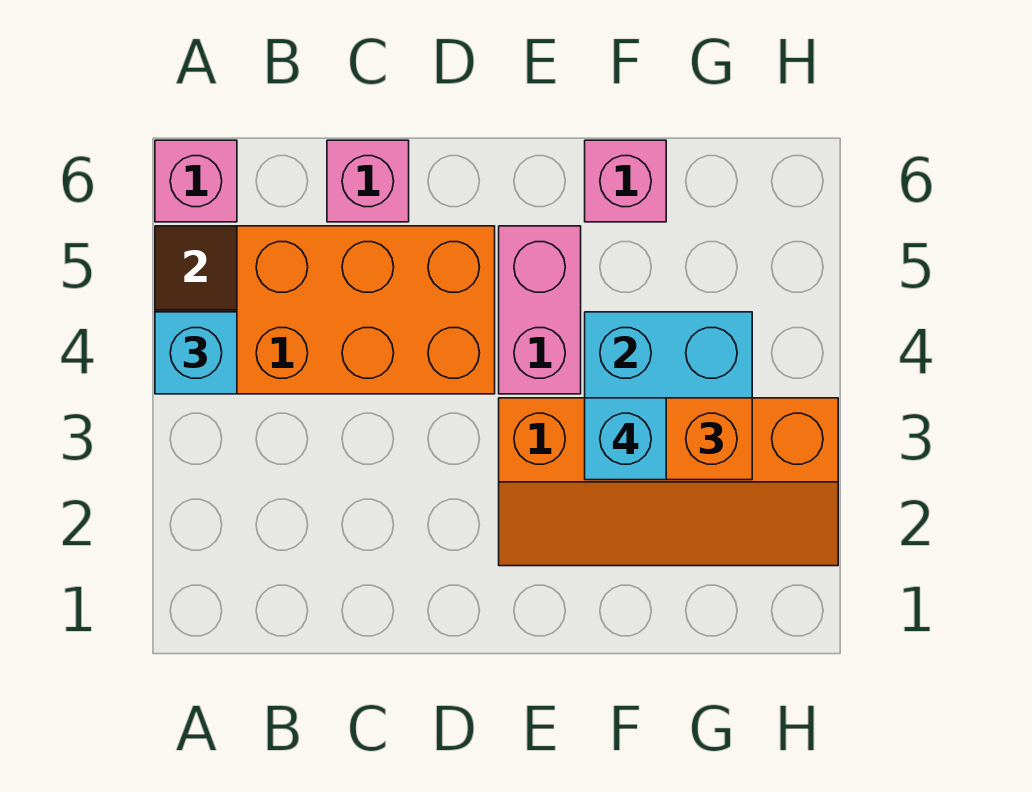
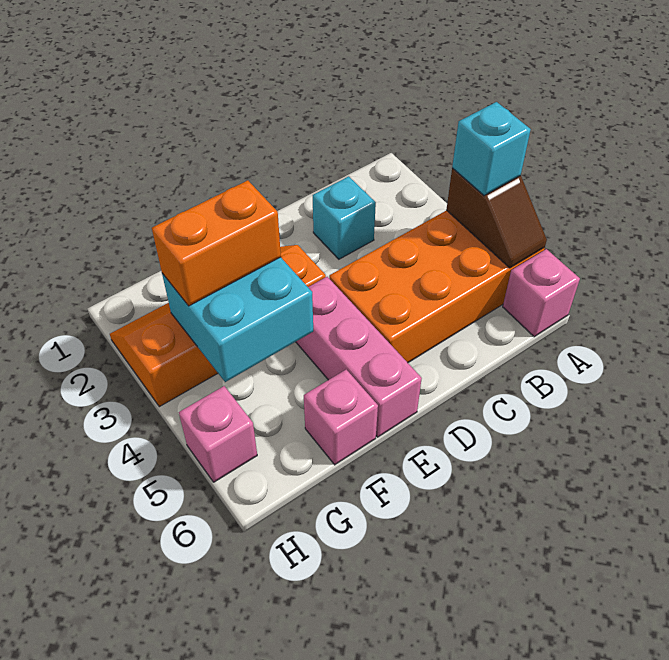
pink brick C6 level 1 -> pink brick H5 level 1
pink brick E4:E5 level 1 -> pink brick E4:E6 level 1
cyan brick F3 level 4 -> cyan brick C2 level 1

